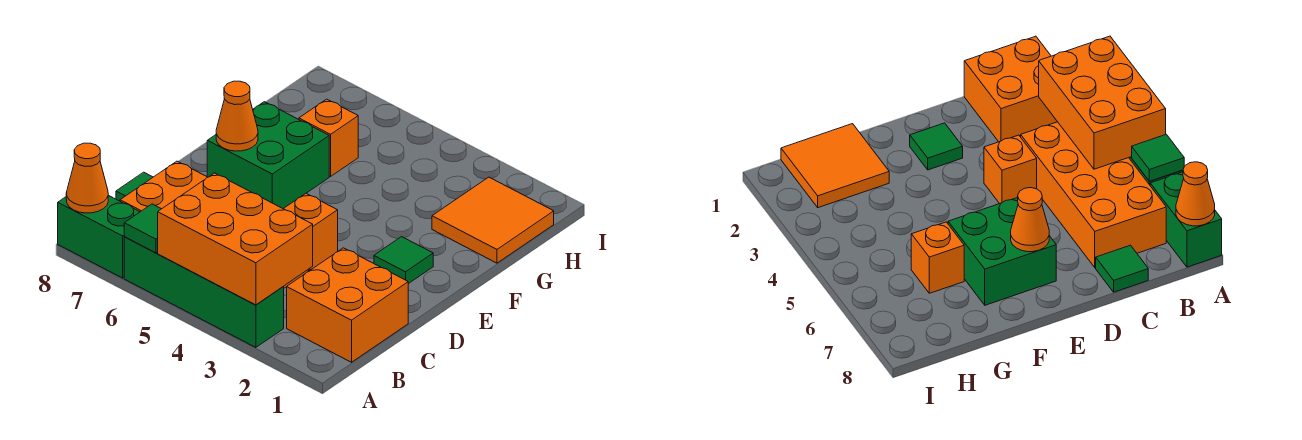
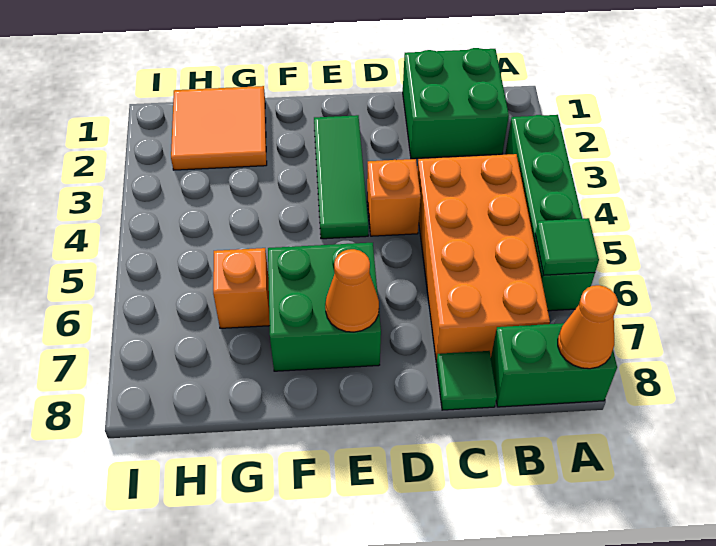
orange brick A3:B5 level 2 -> none
green brick A7:A8 level 1 -> green brick A8:B8 level 1
orange brick B1:C2 level 1 -> green brick B1:C2 level 1
green tile E2 level 1 -> green tile E2:E4 level 1

